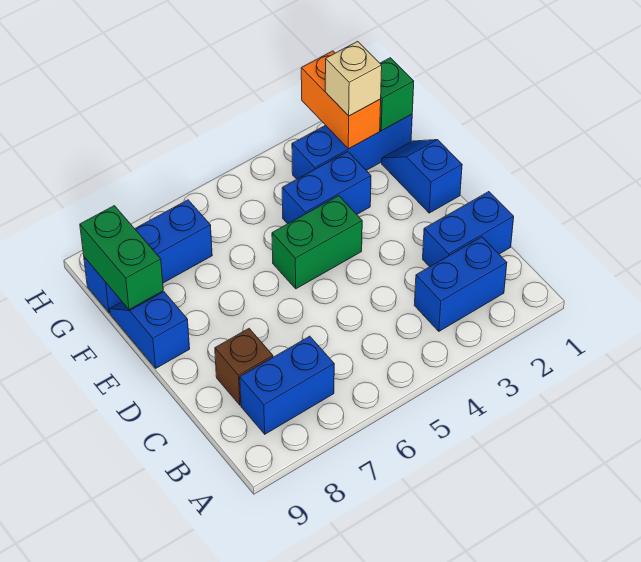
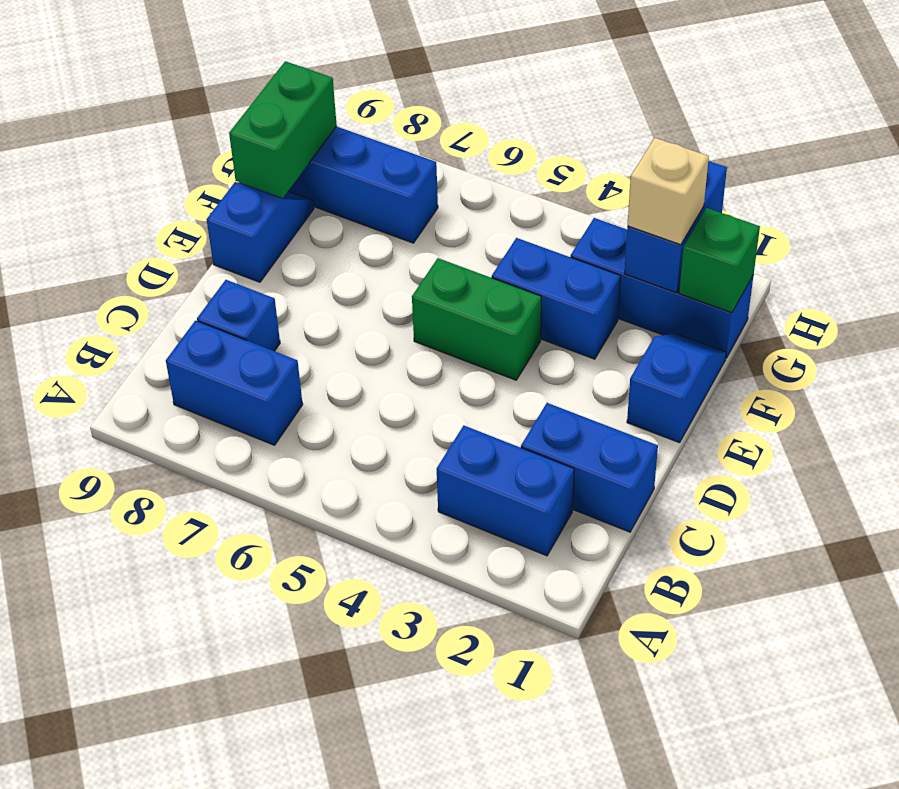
brown brick C8 level 1 -> blue brick C8 level 1
orange brick G2:H2 level 2 -> blue brick G2:H2 level 2

